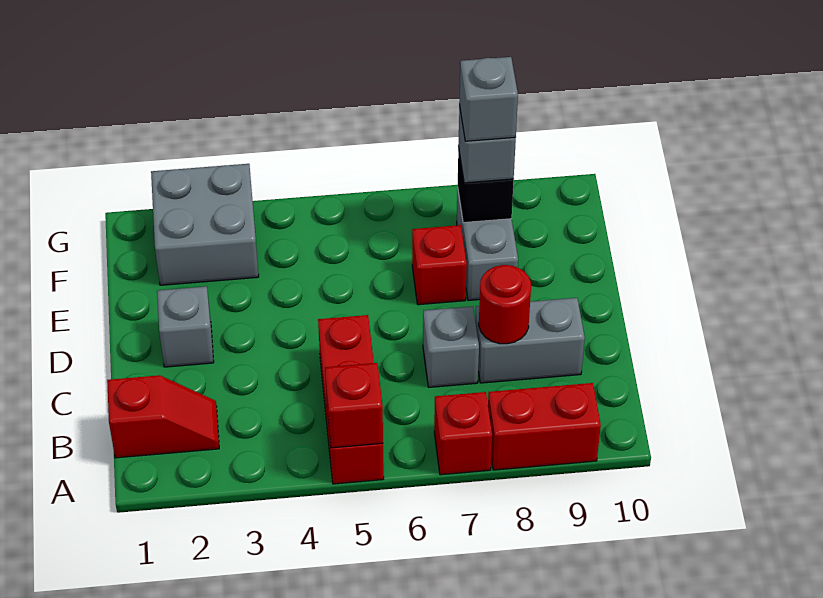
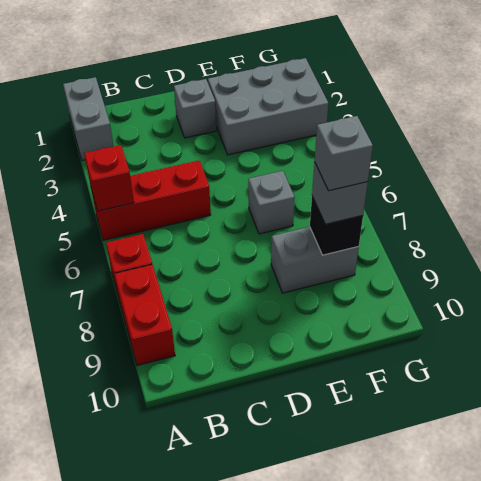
red slope B1:B2 level 1 top 1 -> none
grey brick C7 level 1 -> grey brick E6 level 1
grey brick C8:C9 level 1 -> grey brick A1:A2 level 1
red round brick C8 level 2 -> none
red brick E7 level 1 -> none
grey brick F2:G3 level 1 -> grey brick E2:G3 level 1

